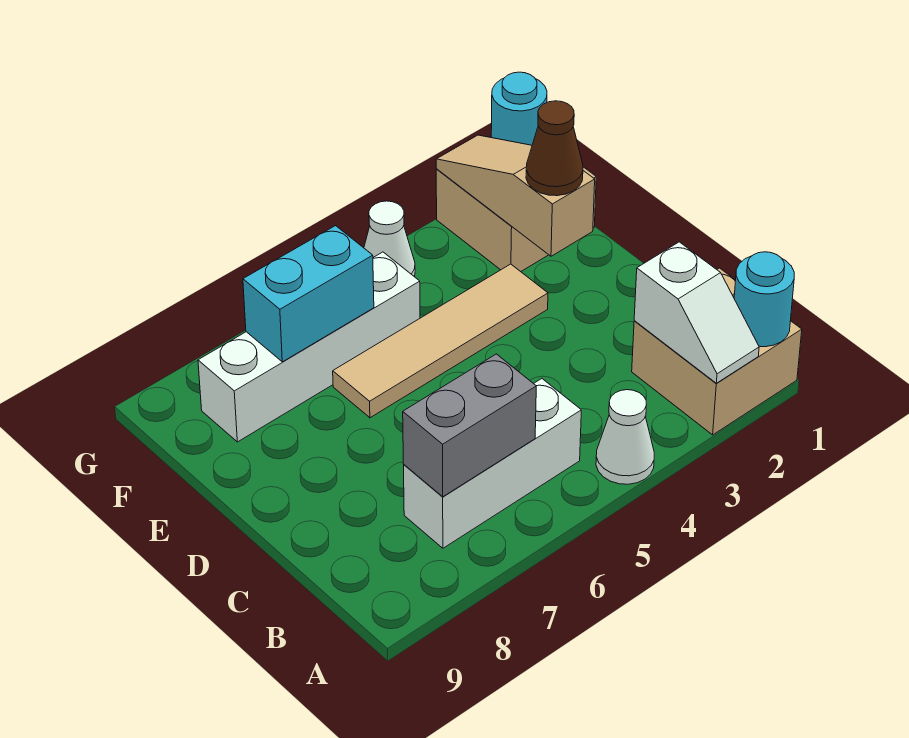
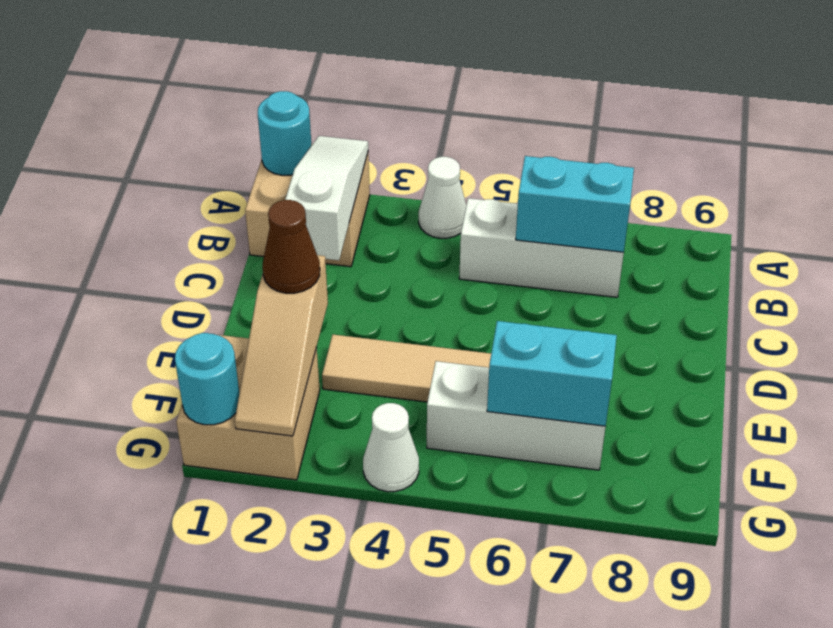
white slope A2:B2 level 2 top B -> white slope A2:C2 level 2 top C
grey brick B6:B7 level 2 -> cyan brick B6:B7 level 2
white brick F5:F8 level 1 -> white brick F5:F7 level 1

